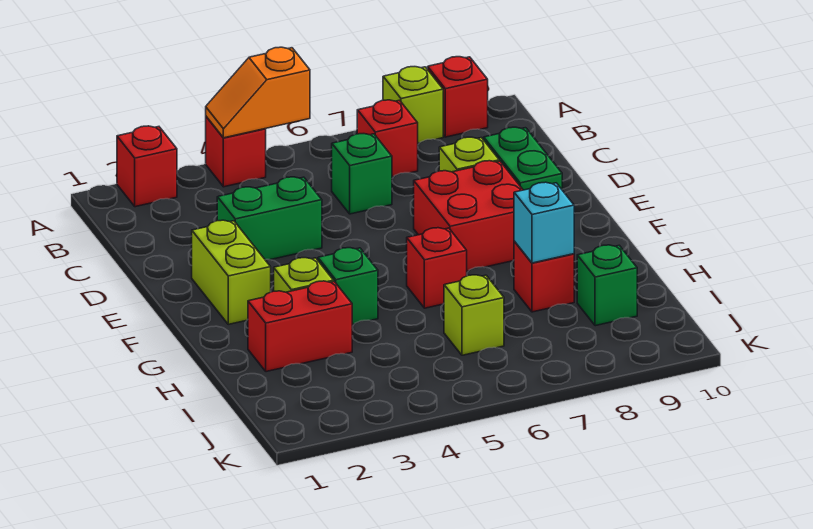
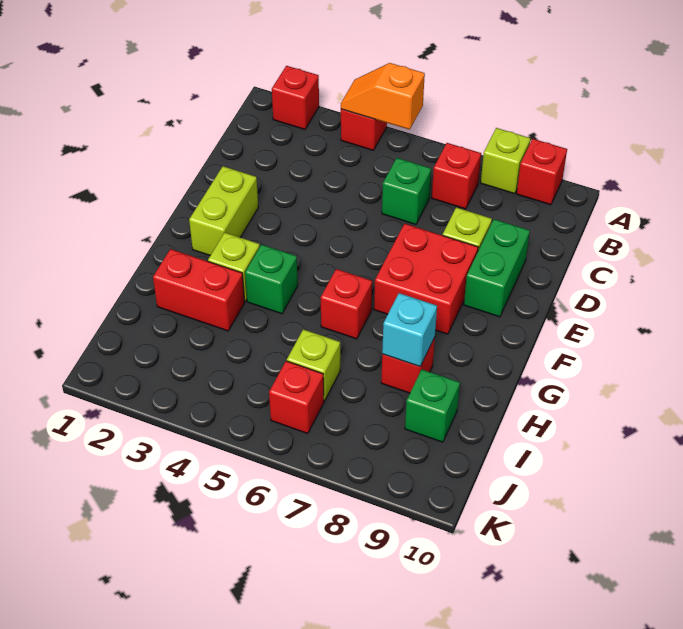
green brick D3:D4 level 1 -> none
none -> red brick J6 level 1

